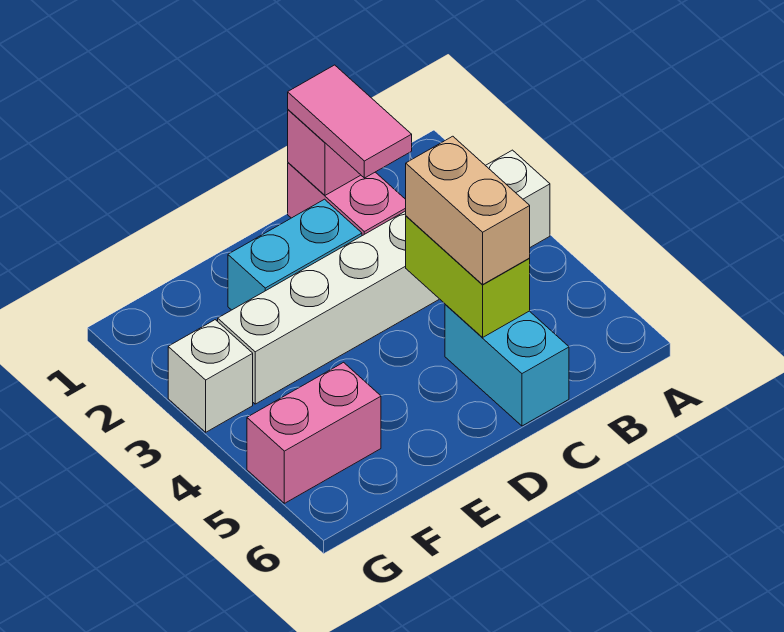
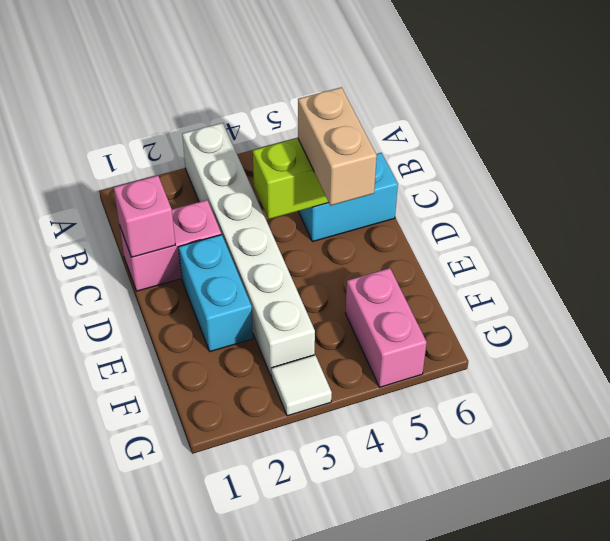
pink tile C1:C2 level 3 -> none
tan brick C4:C5 level 3 -> tan brick C5:D5 level 3
white brick G3 level 1 -> white tile G3 level 1

